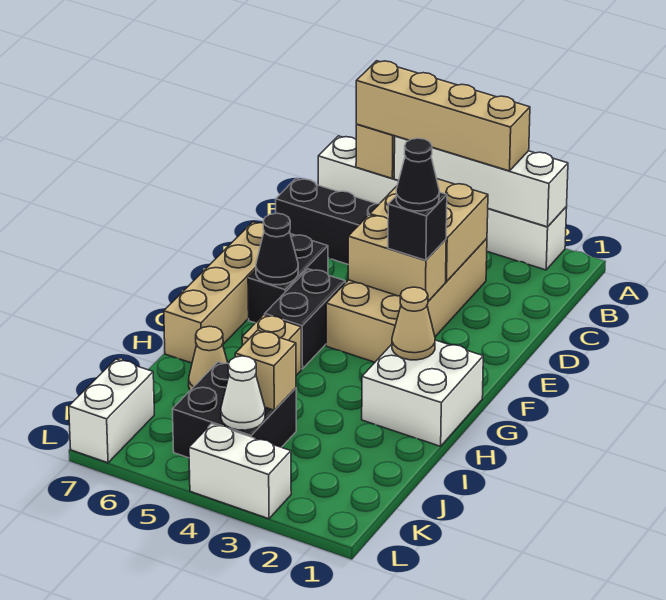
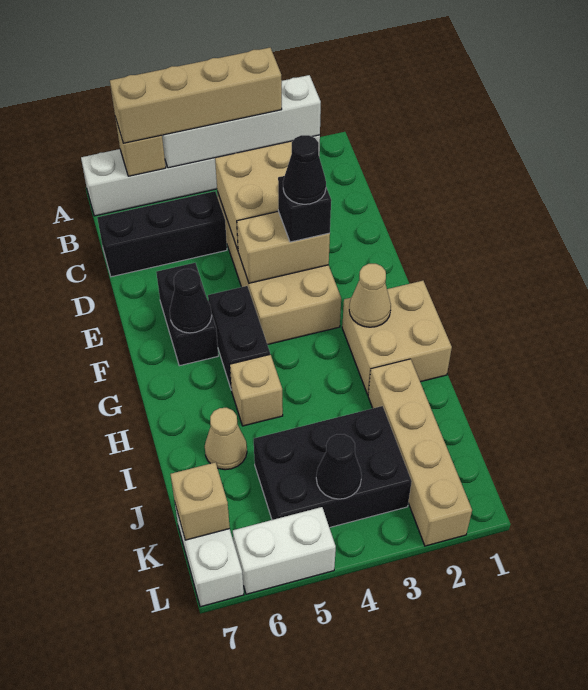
tan brick E7:H7 level 1 -> tan brick I2:L2 level 1
white brick G1:H2 level 1 -> tan brick G1:H2 level 1
black brick J4:K5 level 1 -> black brick J3:K5 level 1
tan brick J4 level 2 -> tan brick K7 level 2
white cone K4 level 2 -> black cone K4 level 2
white brick L3:L4 level 1 -> white brick L5:L6 level 1

